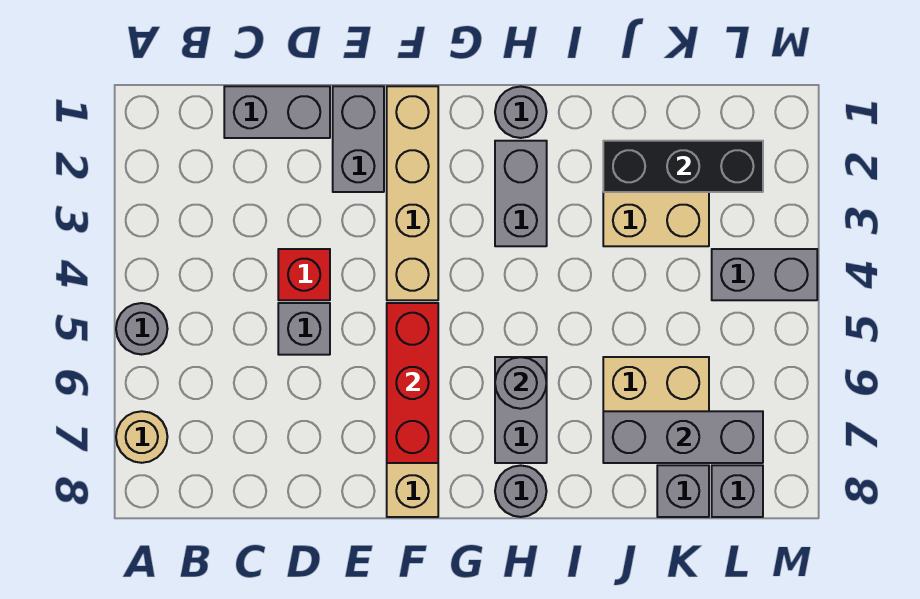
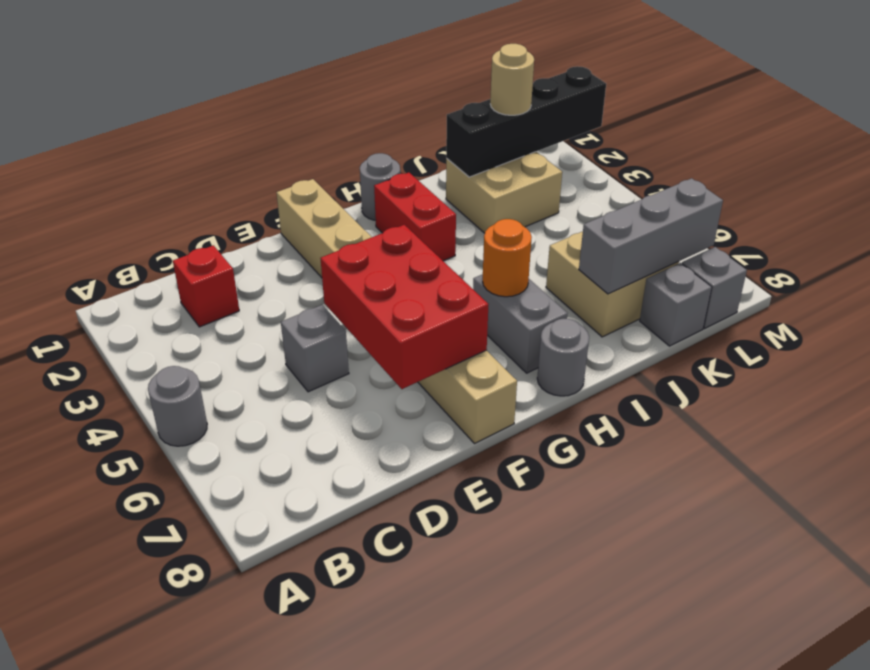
tan round brick A7 level 1 -> tan round brick K2 level 3
grey brick C1:D1 level 1 -> none
red brick D4 level 1 -> red brick C2 level 1
grey brick E1:E2 level 1 -> none
red brick F5:F7 level 2 -> red brick E5:F7 level 2
grey brick H2:H3 level 1 -> red brick H2:H3 level 1
grey round brick H6 level 2 -> orange round brick H6 level 2
black brick J2:L2 level 2 -> black brick J2:M2 level 2
grey brick L4:M4 level 1 -> none

